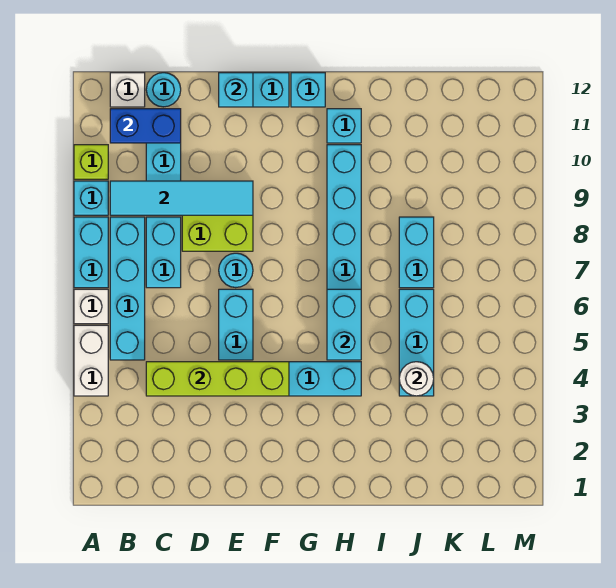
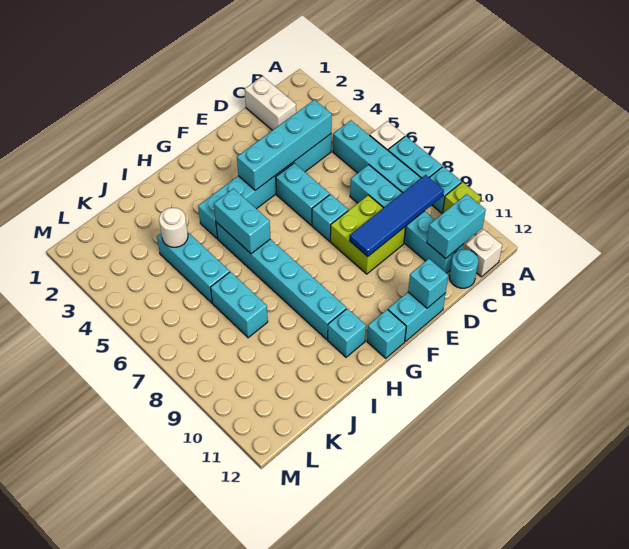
white brick A4:A5 level 1 -> white brick C1:C2 level 1
cyan tile B9:E9 level 2 -> blue tile B9:E9 level 2
blue brick B11:C11 level 2 -> cyan brick B11:C11 level 2
lime brick C4:F4 level 2 -> cyan brick C4:F4 level 2
cyan round brick E7 level 1 -> cyan brick E7 level 1

